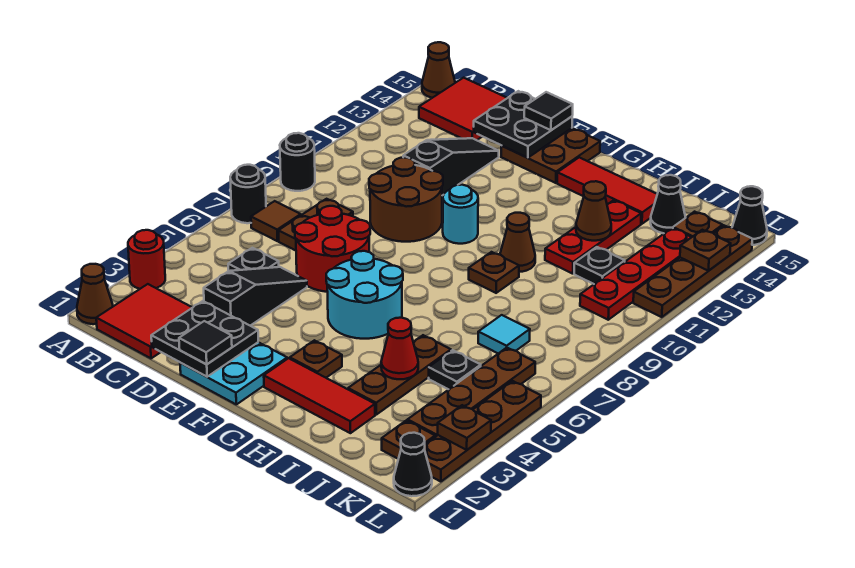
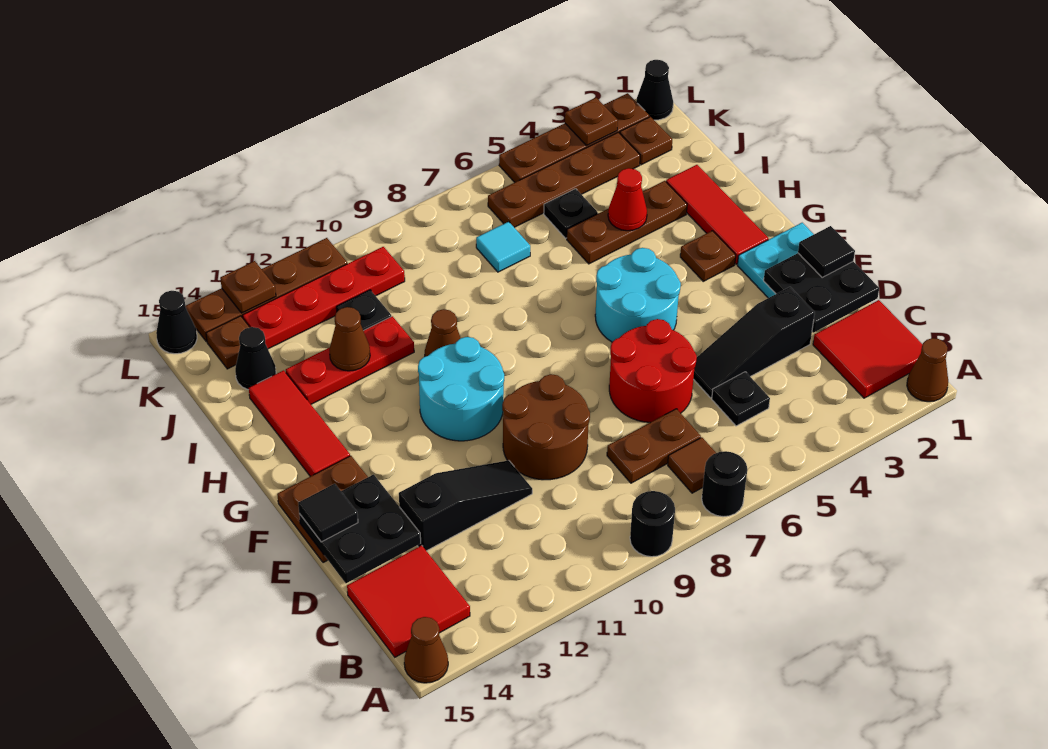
red round brick A3 level 1 -> none
black slope D11:D13 level 1 top 11 -> black slope D11:D13 level 1 top 13
cyan round brick F10 level 1 -> cyan round brick F10:G11 level 1
brown plate H9 level 1 -> none

